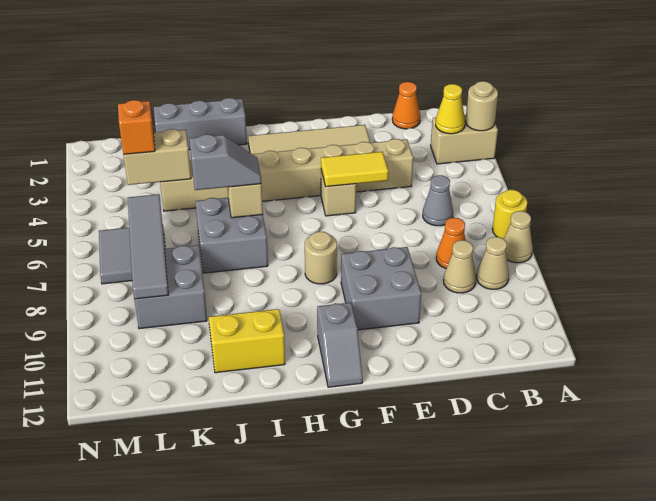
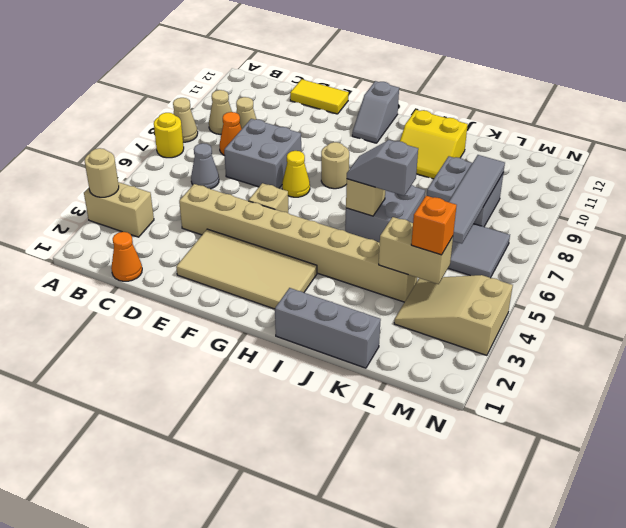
yellow cone B3 level 2 -> yellow cone F7 level 1
yellow tile E5:F5 level 2 -> yellow tile D12:E12 level 1
grey brick E9:F10 level 1 -> grey brick D7:E8 level 1
grey slope G11:G12 level 1 top 11 -> grey slope G11:G12 level 1 top 12
none -> tan slope L3:N4 level 1 top N

